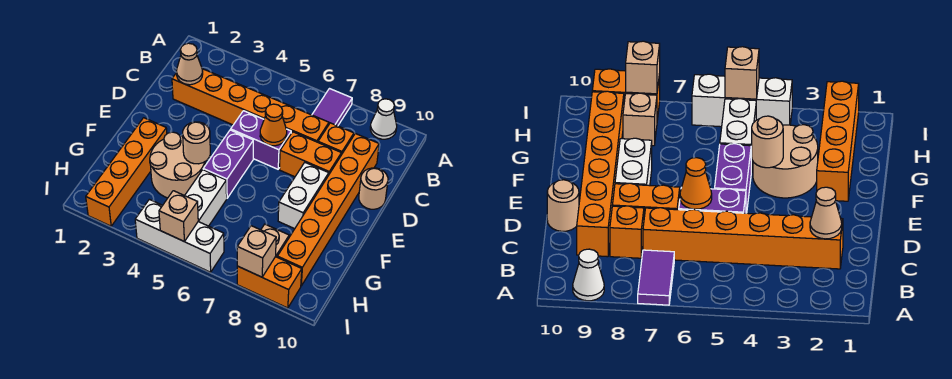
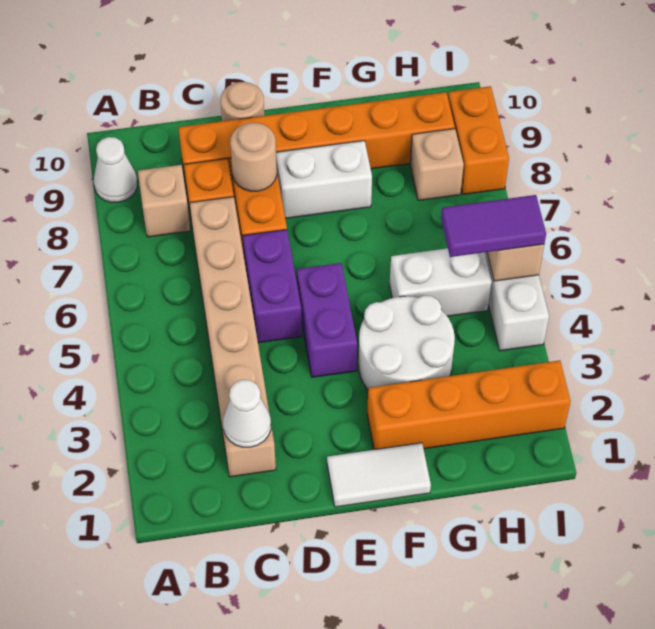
purple tile A7:B7 level 1 -> purple tile H5:I5 level 3
orange brick C2:C7 level 1 -> tan brick C2:C7 level 1
tan cone C2 level 2 -> white cone C2 level 2
orange cone D6 level 2 -> none
none -> white tile E1:F1 level 1
purple brick E5:F5 level 1 -> purple brick E4:E5 level 1
tan round brick F3:G4 level 1 -> white round brick F3:G4 level 1
tan round brick F4 level 2 -> tan round brick D8 level 2
tan brick I8 level 2 -> tan brick B8 level 1

